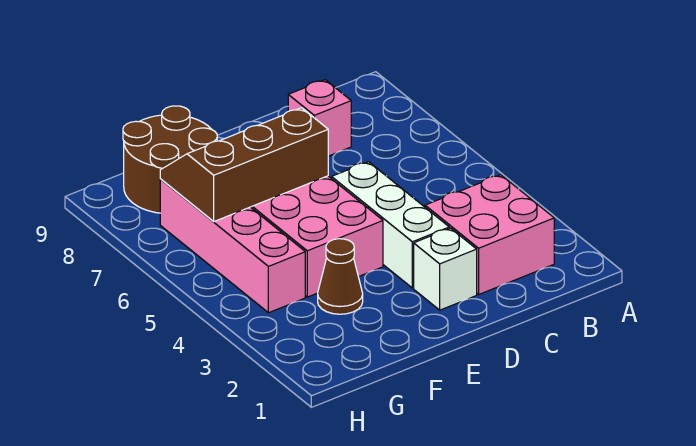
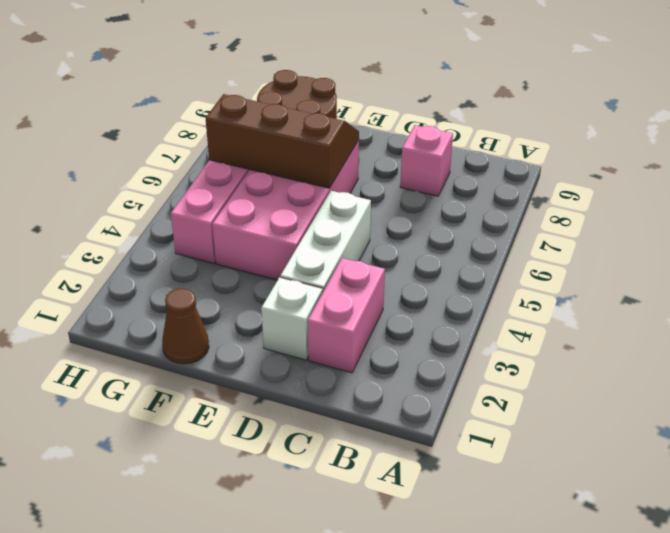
pink brick B2:C3 level 1 -> pink brick C2:C3 level 1
brown cone F3 level 1 -> brown cone F1 level 1

